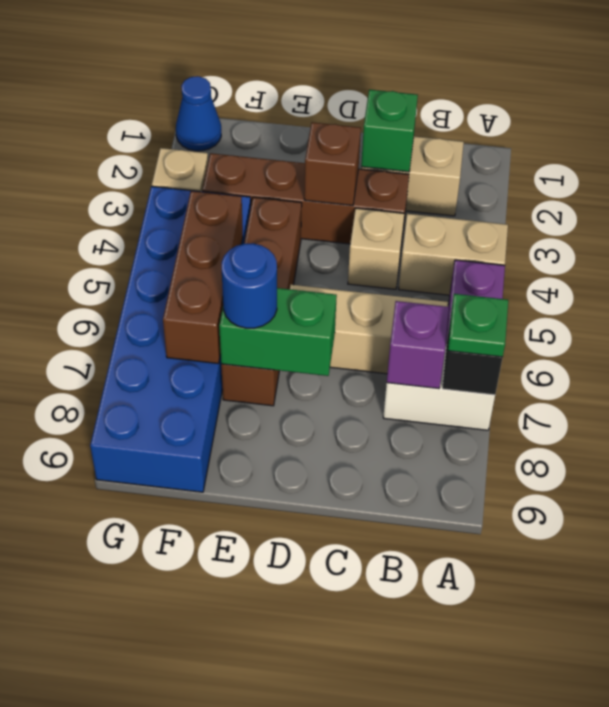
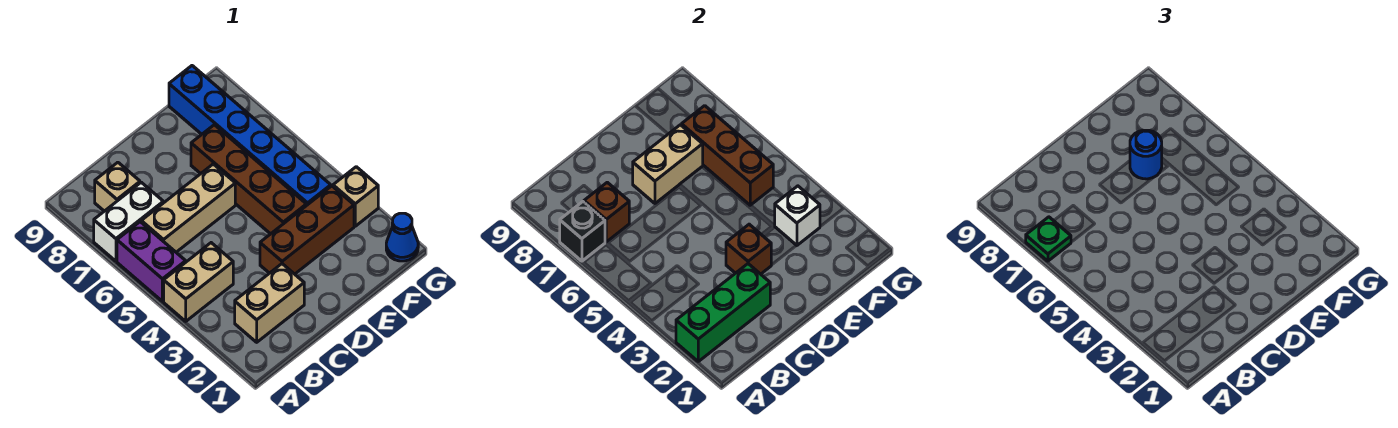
purple brick B7 level 2 -> brown brick B7 level 2
green brick C2 level 2 -> green brick A2:C2 level 2
brown brick C3:F3 level 1 -> brown brick D3:F3 level 1
tan brick C4 level 1 -> tan brick B8 level 1
green brick D7:E7 level 2 -> tan brick D7:E7 level 2
none -> white brick F3 level 2
blue brick F4:G9 level 1 -> blue brick F4:F9 level 1

